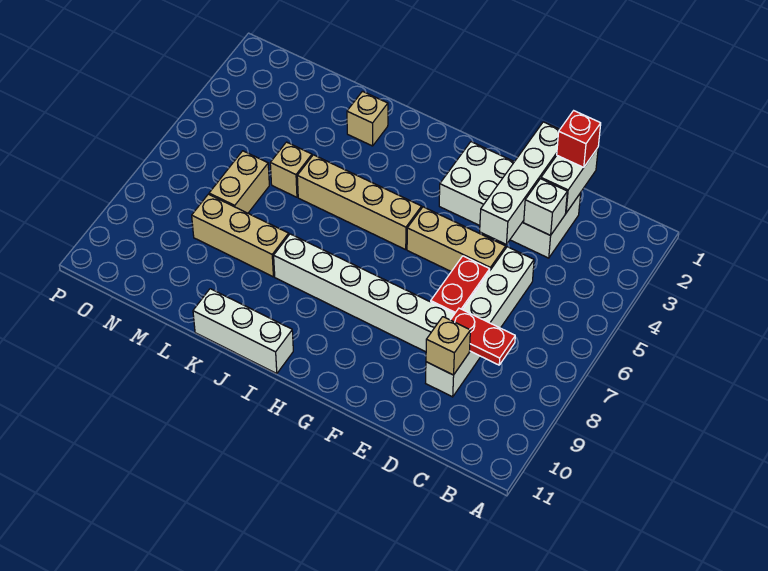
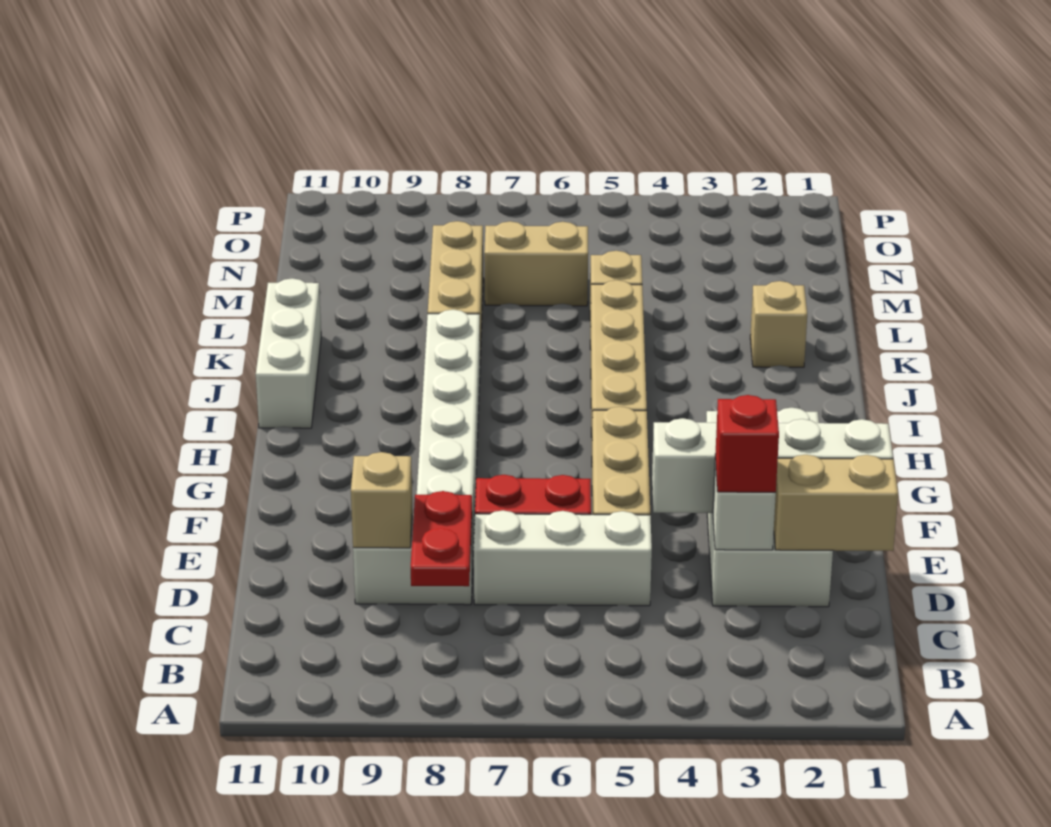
white brick D1:D2 level 2 -> tan brick D1:D2 level 2
red brick D1 level 3 -> red brick D3 level 3

